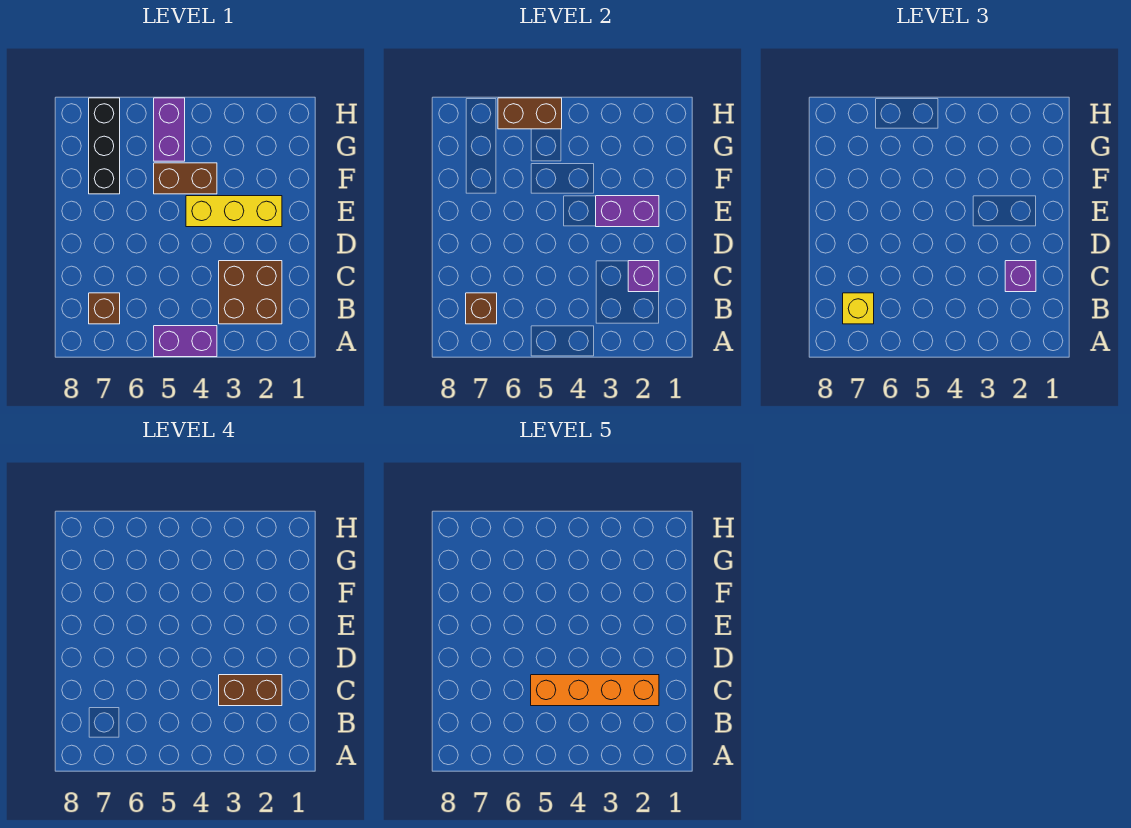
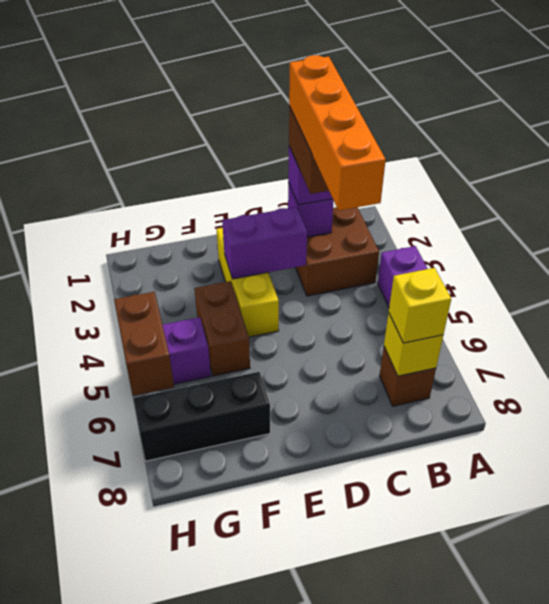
brown brick B7 level 2 -> yellow brick B7 level 2
purple brick E2:E3 level 2 -> purple brick D3:E3 level 2

